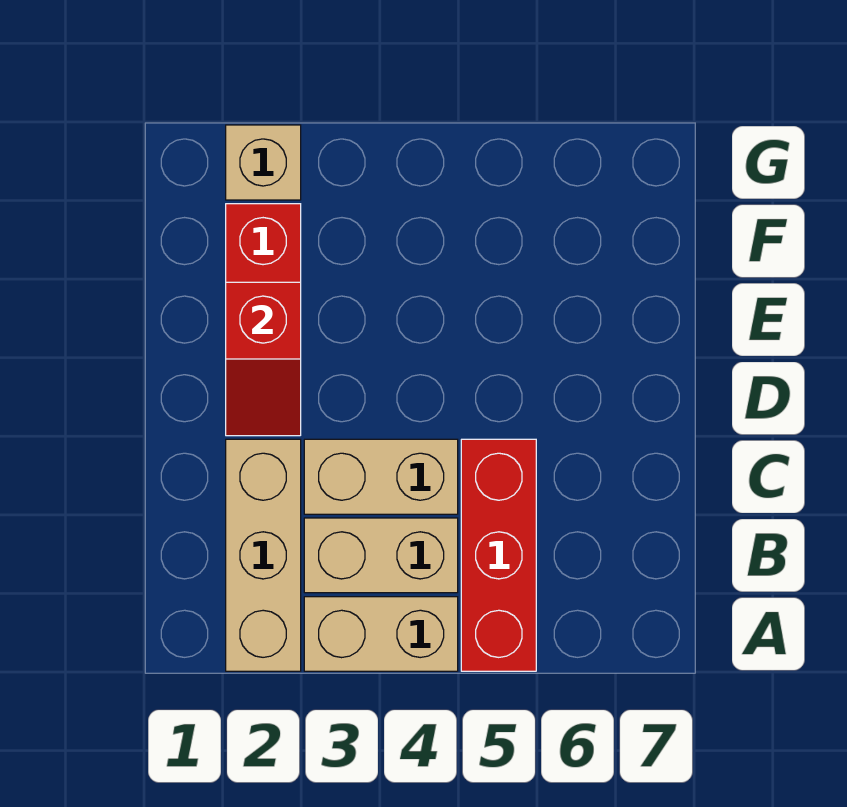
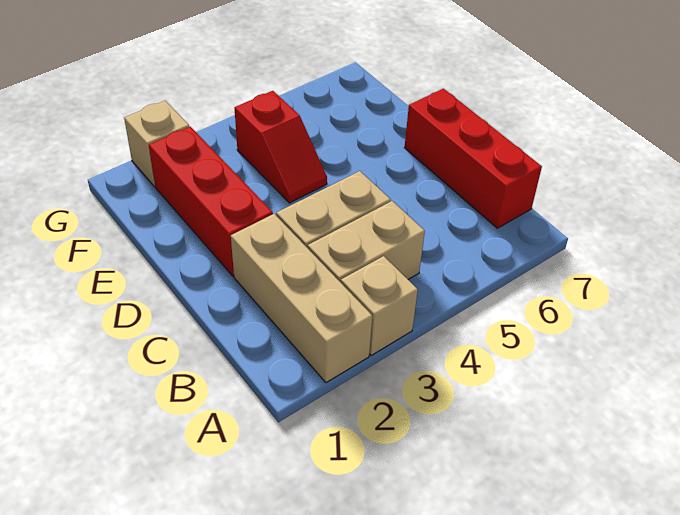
tan brick A3:A4 level 1 -> tan brick A3 level 1
red brick A5:C5 level 1 -> red brick B7:D7 level 1
red slope D2:E2 level 2 top E -> red slope E4:F4 level 1 top F

